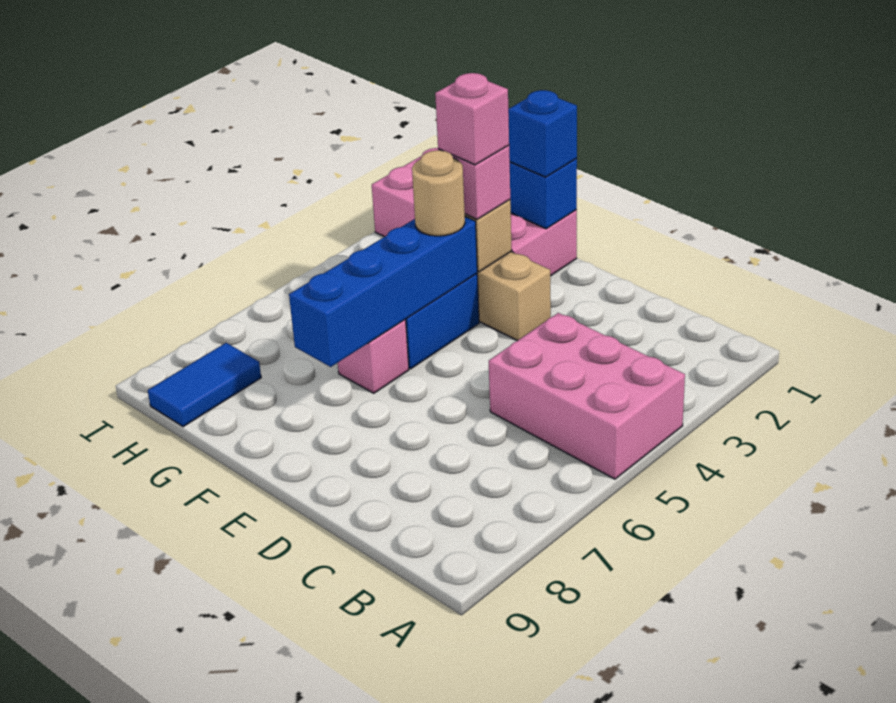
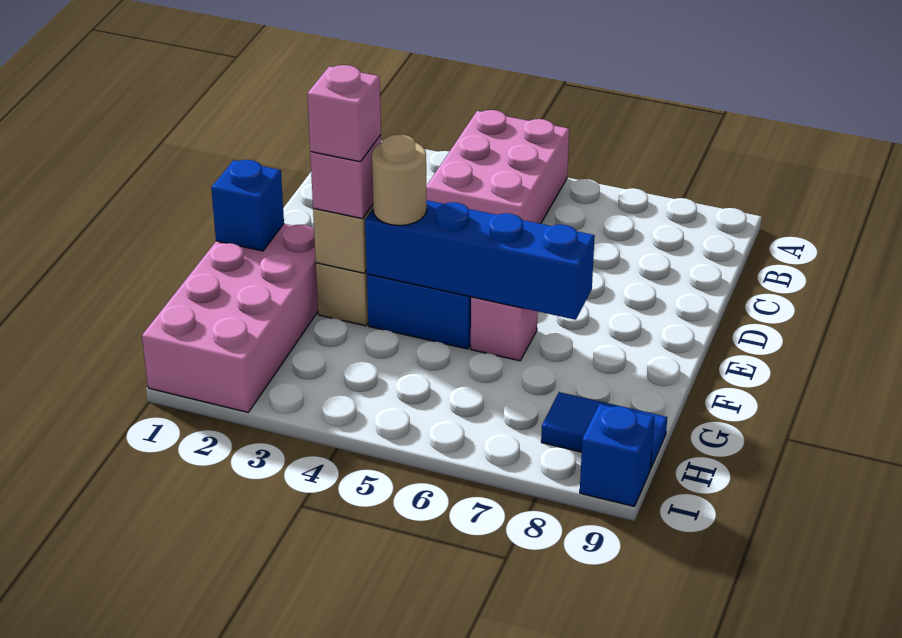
blue brick F1 level 3 -> blue brick I9 level 1

